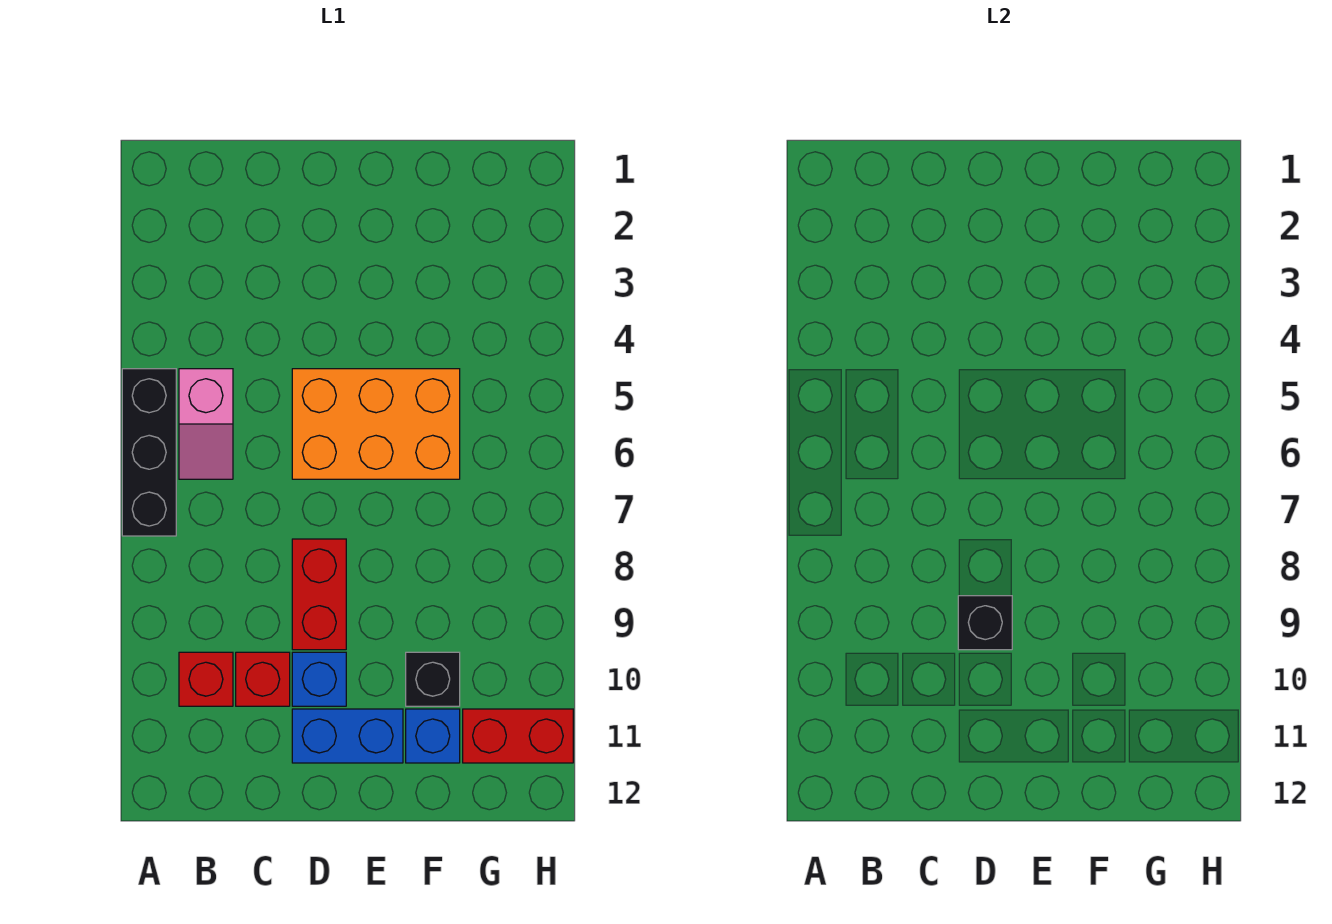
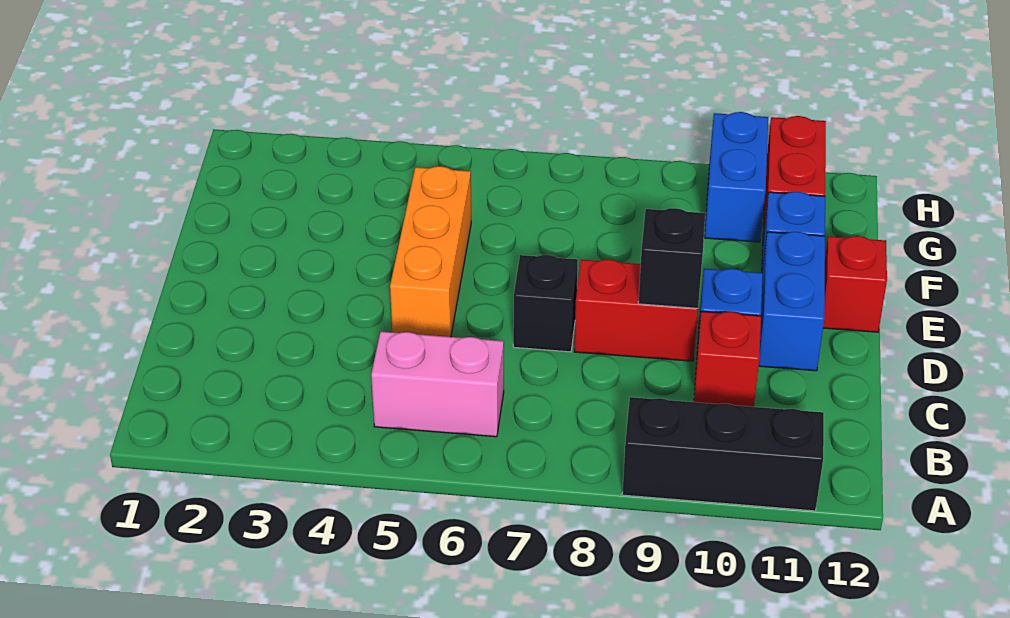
black brick A5:A7 level 1 -> black brick A9:A11 level 1
pink slope B5:B6 level 1 top 5 -> pink brick B5:B6 level 1
red brick B10 level 1 -> red brick E12 level 1
orange brick D5:F6 level 1 -> orange brick D5:F5 level 1
black brick F10 level 1 -> black brick D7 level 1
none -> blue brick G10:H10 level 1

